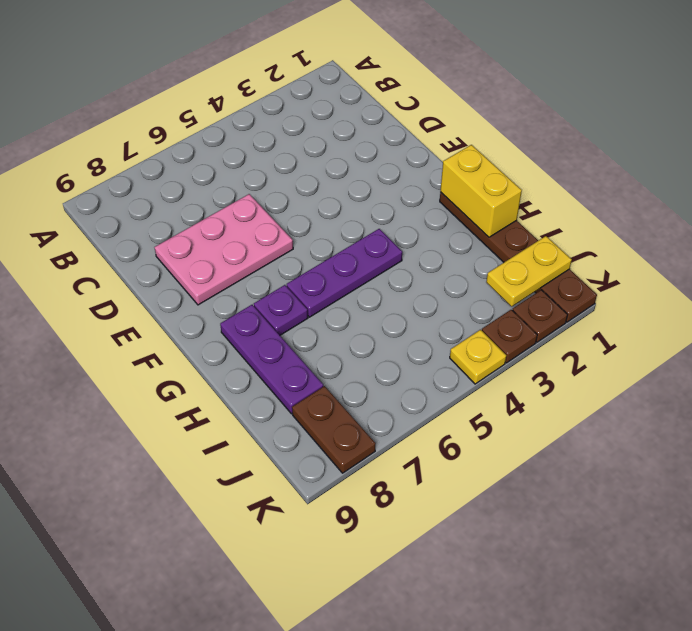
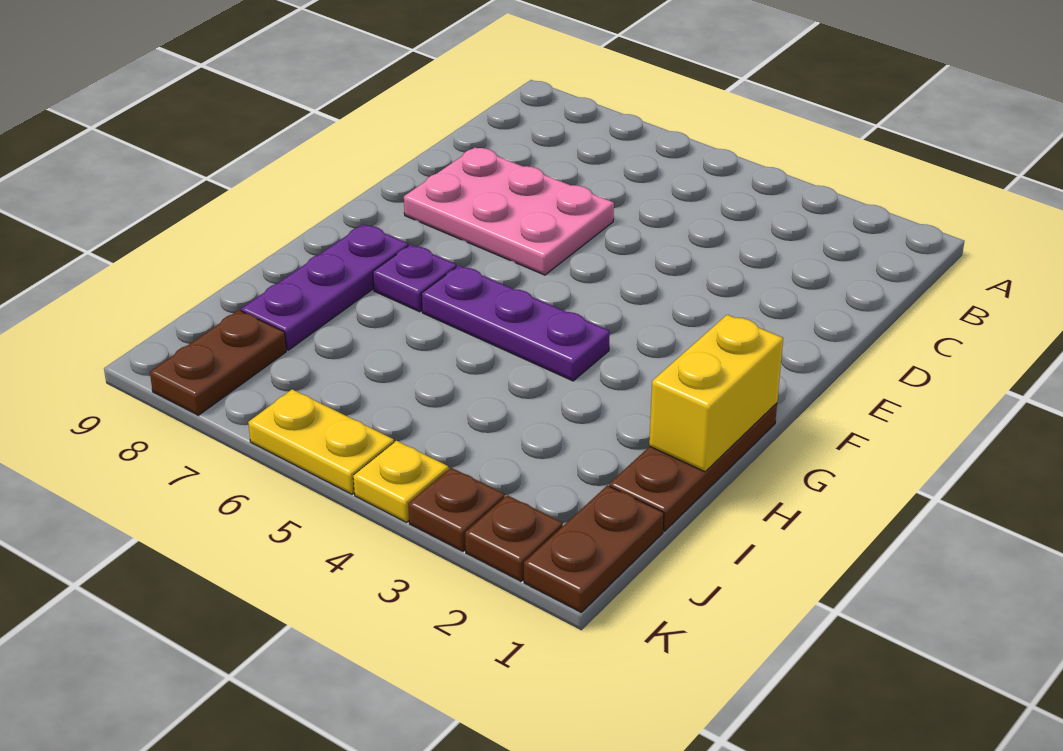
yellow plate J1:J2 level 2 -> yellow plate K5:K6 level 1

